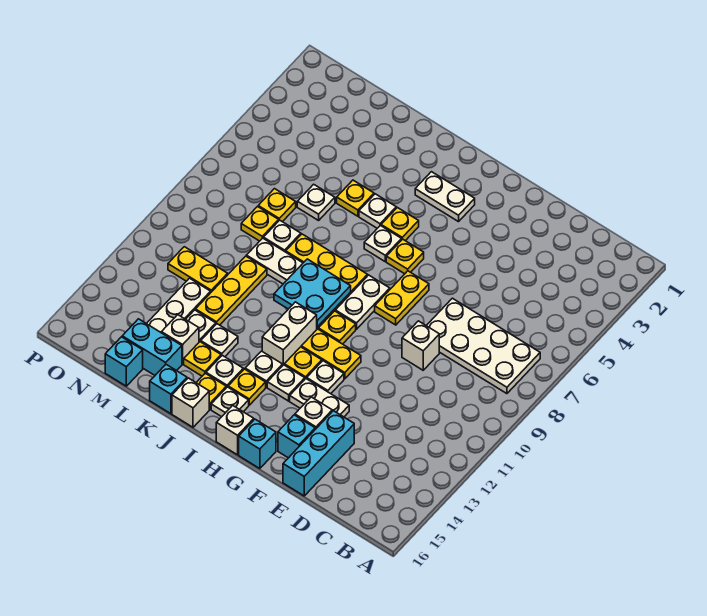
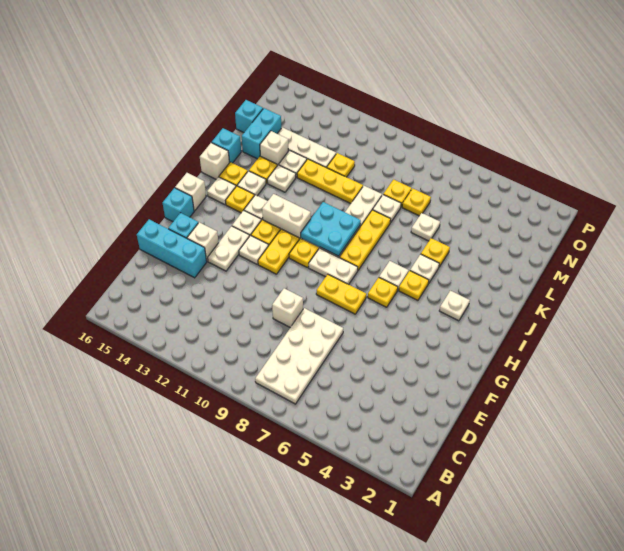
white plate H3:I3 level 1 -> white plate I3 level 1
yellow plate M11:N11 level 1 -> yellow plate M11 level 1

